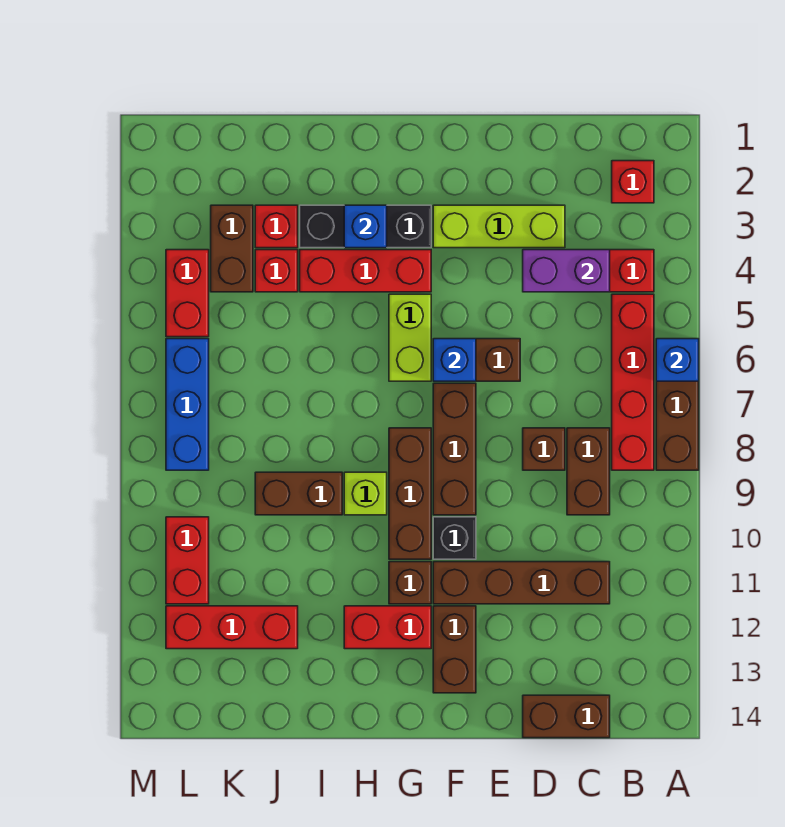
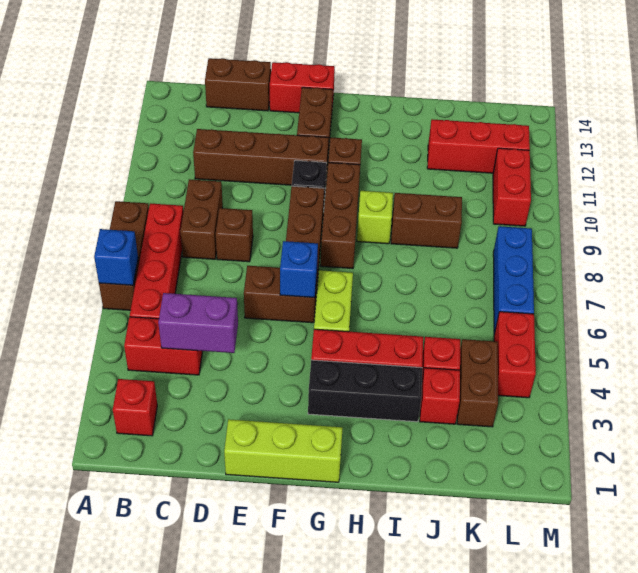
lime brick D3:F3 level 1 -> lime brick E1:G1 level 1
red brick G12:H12 level 1 -> red brick E14:F14 level 1
blue brick H3 level 2 -> none

